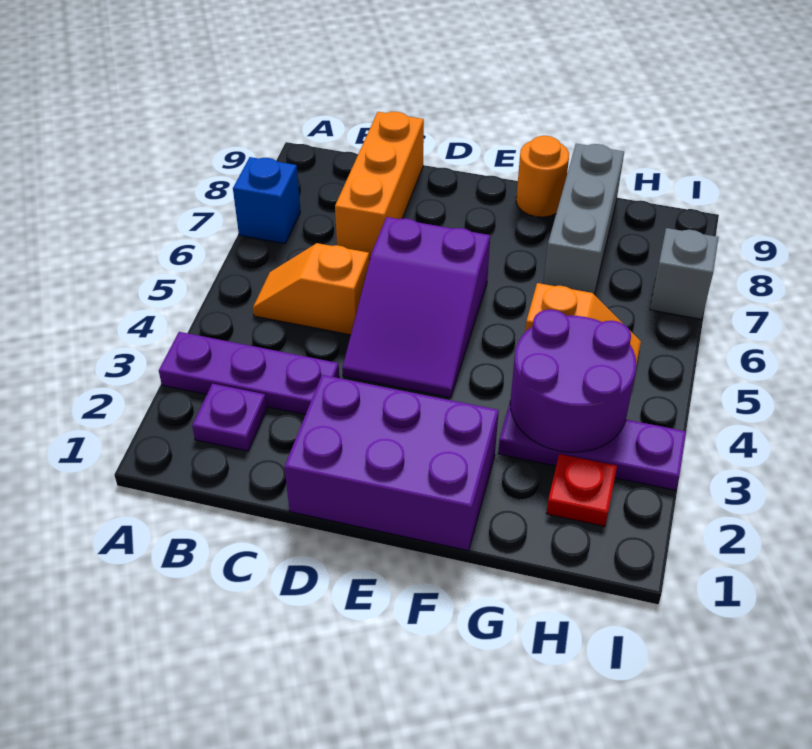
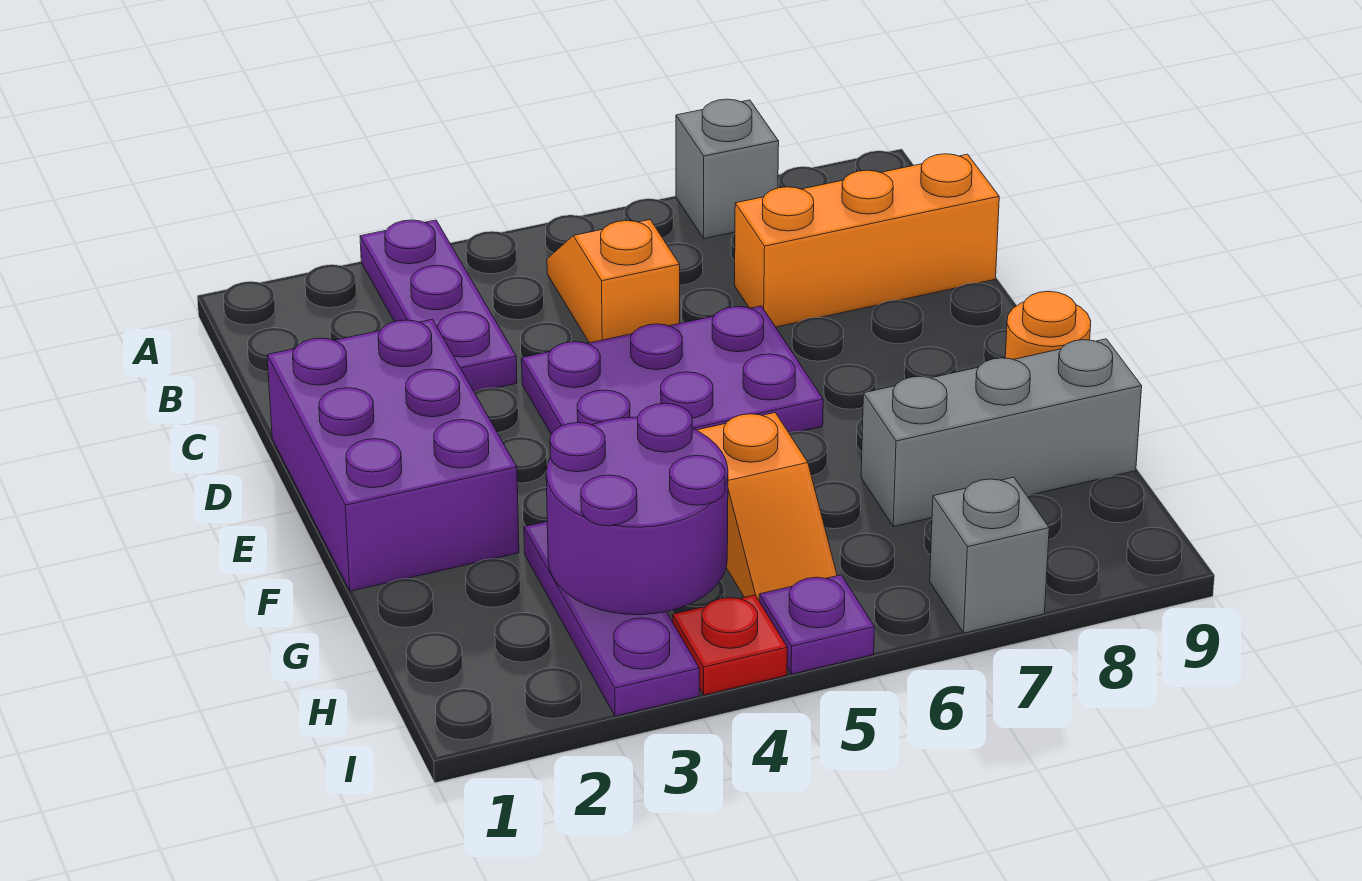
blue brick A7 level 1 -> grey brick A7 level 1
purple plate B2 level 1 -> purple plate I5 level 1
purple slope D4:E6 level 1 top 6 -> purple plate D4:E6 level 1
red plate H2 level 1 -> red plate I4 level 1

